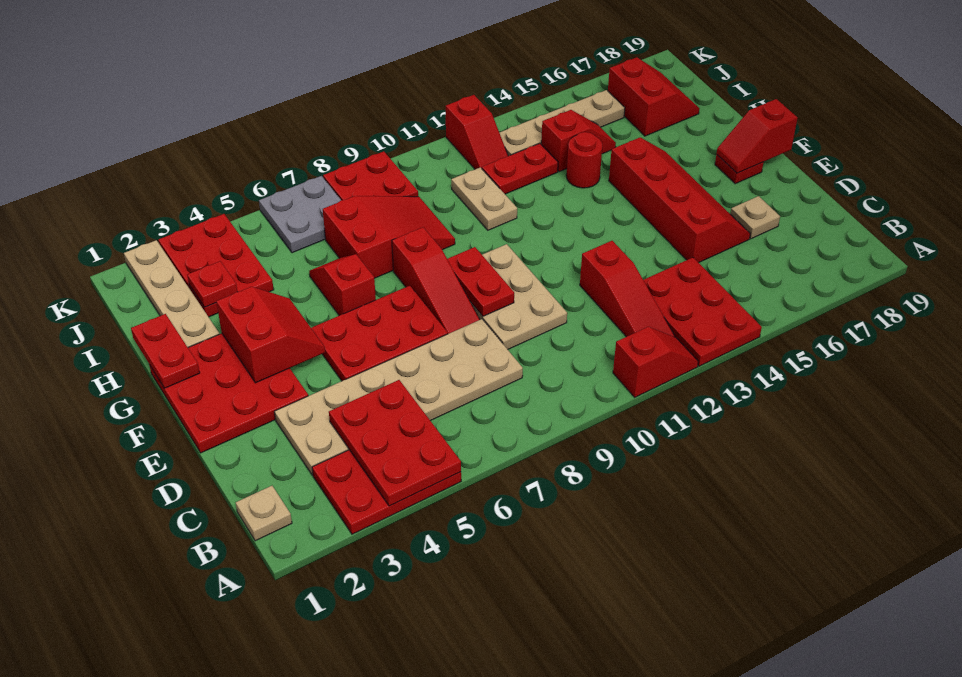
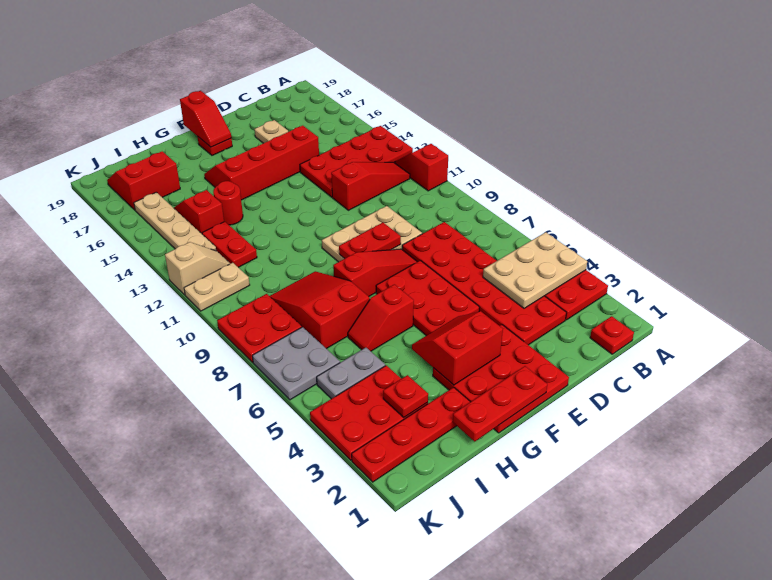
red plate A4:C5 level 2 -> tan plate A4:C5 level 2
red plate A13:C14 level 1 -> red plate A13:D14 level 1
tan plate B1 level 1 -> red plate B1 level 1
tan plate C3:D8 level 1 -> red plate C3:D8 level 1
red plate G1:H1 level 2 -> red plate F1:H1 level 2
tan plate H2:K2 level 1 -> red plate H2:K2 level 1
tan plate H11:I11 level 1 -> tan plate J11:K11 level 1
none -> grey plate I5:J5 level 1
red slope J12:K12 level 1 top K -> tan slope J12:K12 level 1 top K

